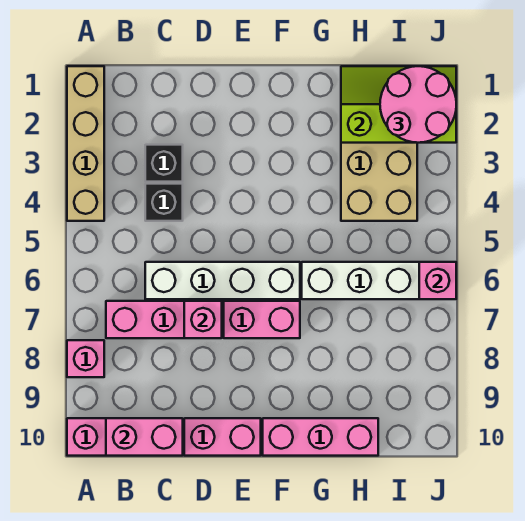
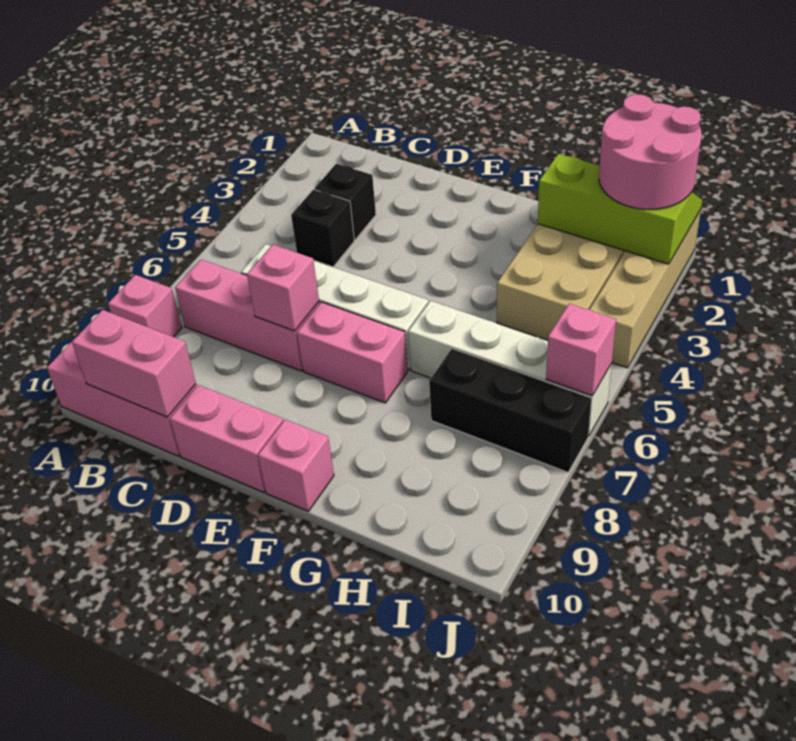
tan brick A1:A4 level 1 -> tan brick J1:J4 level 1
pink brick F10:H10 level 1 -> pink brick F10 level 1
none -> black brick H7:J7 level 1

